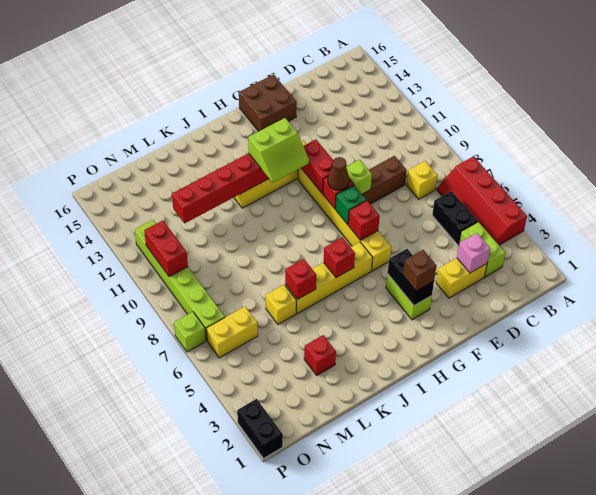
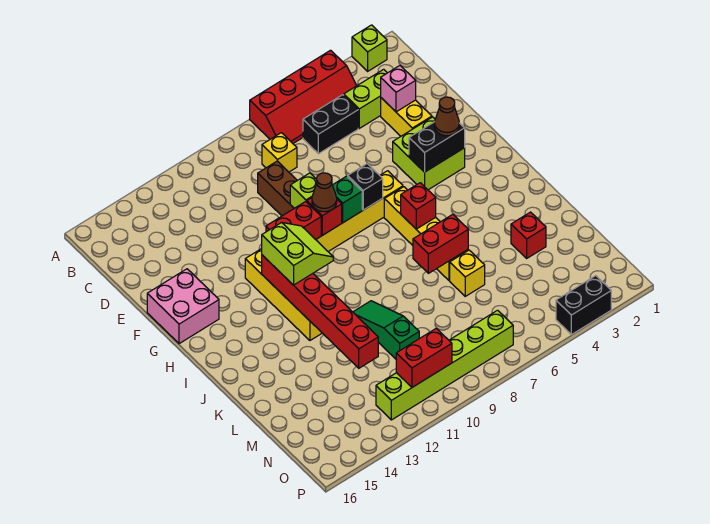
brown brick F15:G16 level 1 -> pink brick F15:G16 level 1
lime brick G3:G4 level 1 -> lime brick F3:G4 level 1
brown brick G3 level 3 -> brown cone G3 level 3
red brick G7 level 2 -> black brick G7 level 2
red brick K6 level 2 -> red brick K6:K7 level 2
none -> green slope K10:M10 level 1 top M
yellow brick N6:O6 level 1 -> none
black brick P1:P2 level 1 -> black brick P3:P4 level 1
lime brick P7 level 1 -> lime brick A2 level 1

